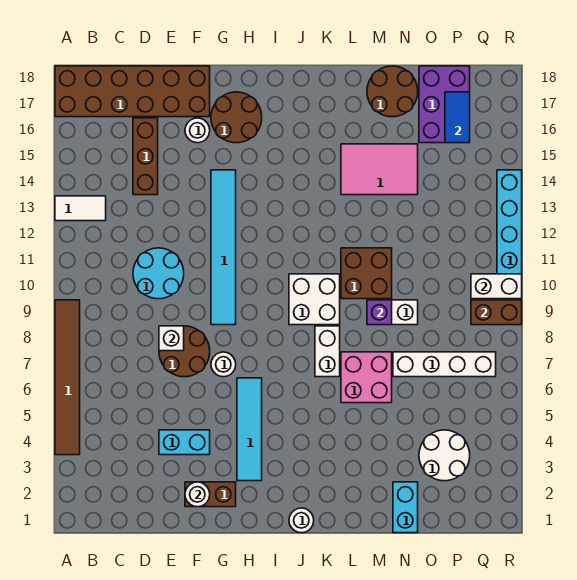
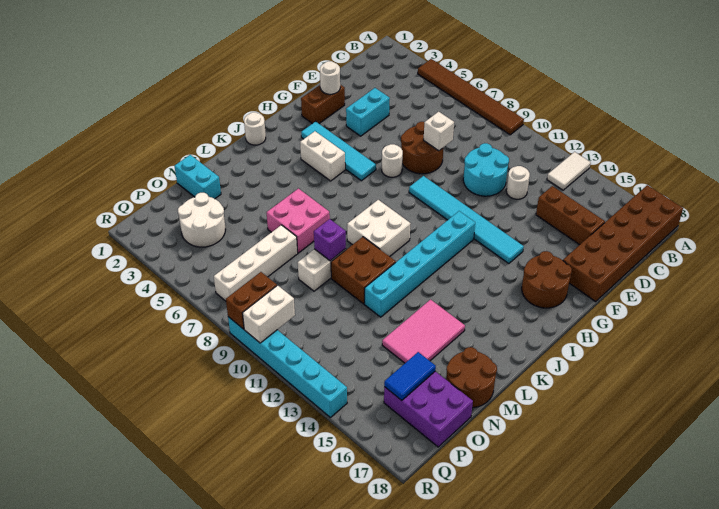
white round brick F16 level 1 -> white round brick D12 level 1
none -> cyan brick H12:M12 level 1
white brick K7:K8 level 1 -> white brick I4:I5 level 1
blue tile P16:P17 level 2 -> blue tile O16:P16 level 2

